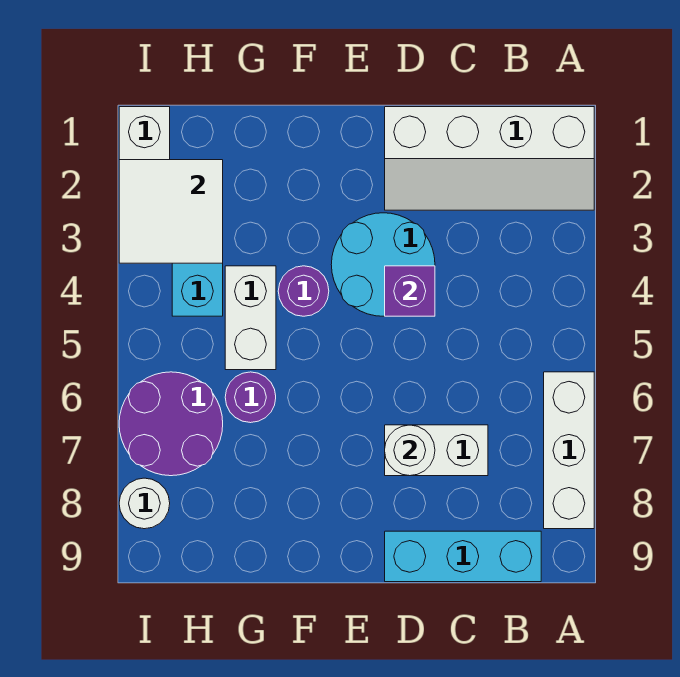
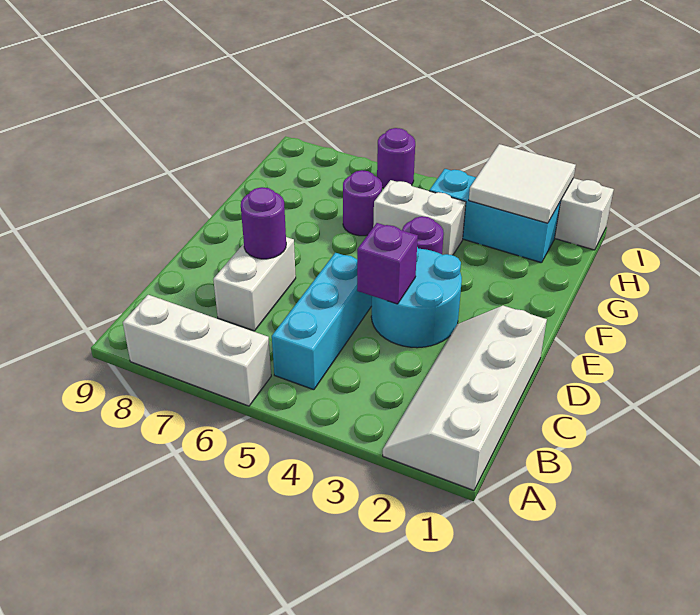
cyan brick B9:D9 level 1 -> cyan brick B5:D5 level 1
white round brick D7 level 2 -> purple round brick D7 level 2
purple round brick H6:I7 level 1 -> purple round brick I6 level 1
white round brick I8 level 1 -> none

